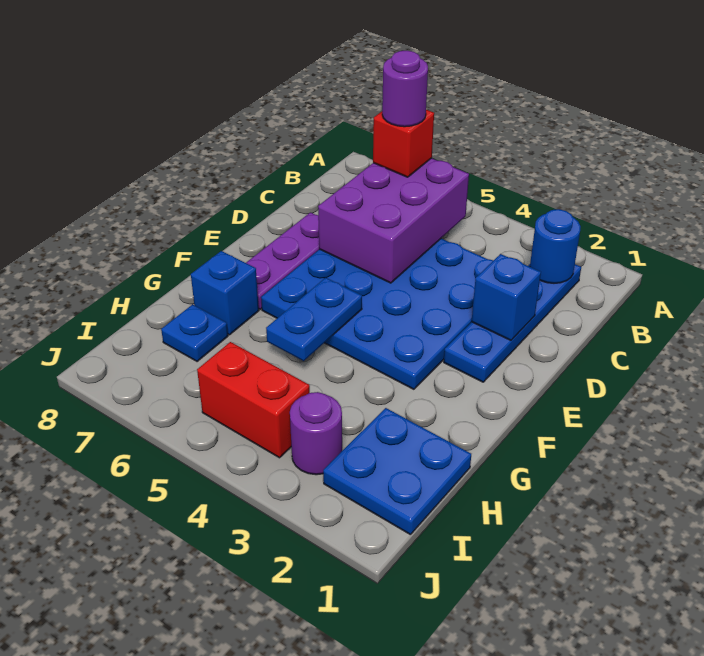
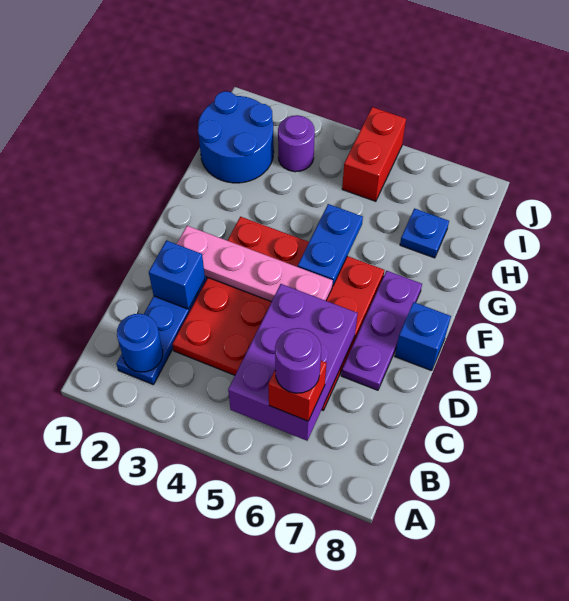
blue plate C3:F6 level 1 -> red plate C3:F6 level 1
none -> pink plate E2:E5 level 2
blue brick G7 level 1 -> blue brick E8 level 1
blue plate H1:I2 level 1 -> blue round brick H1:I2 level 1
red brick I4:I5 level 1 -> red brick I5:J5 level 1

